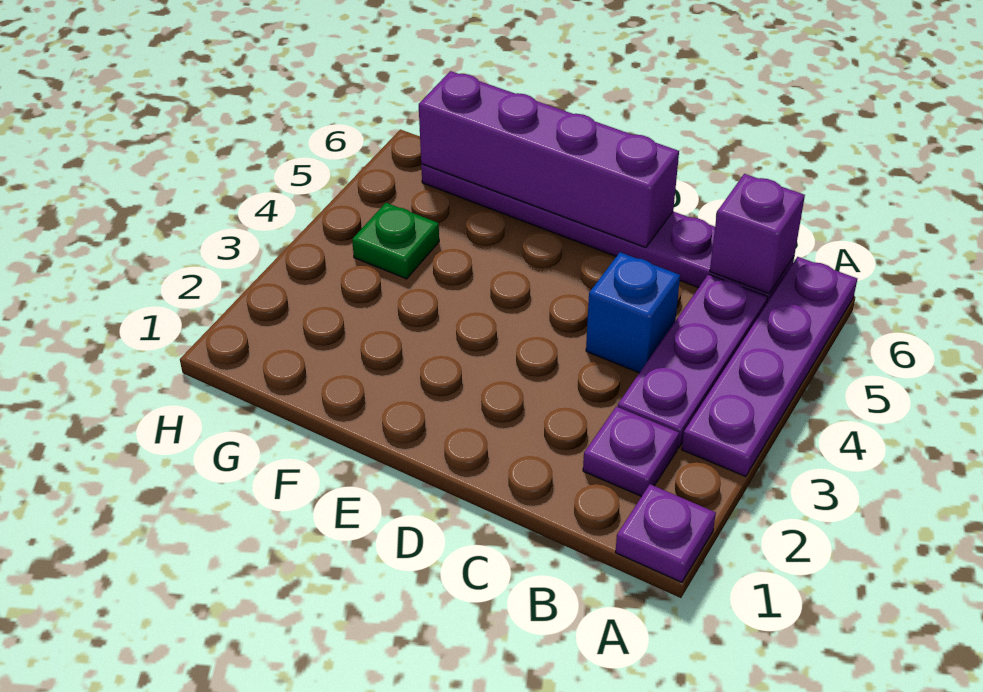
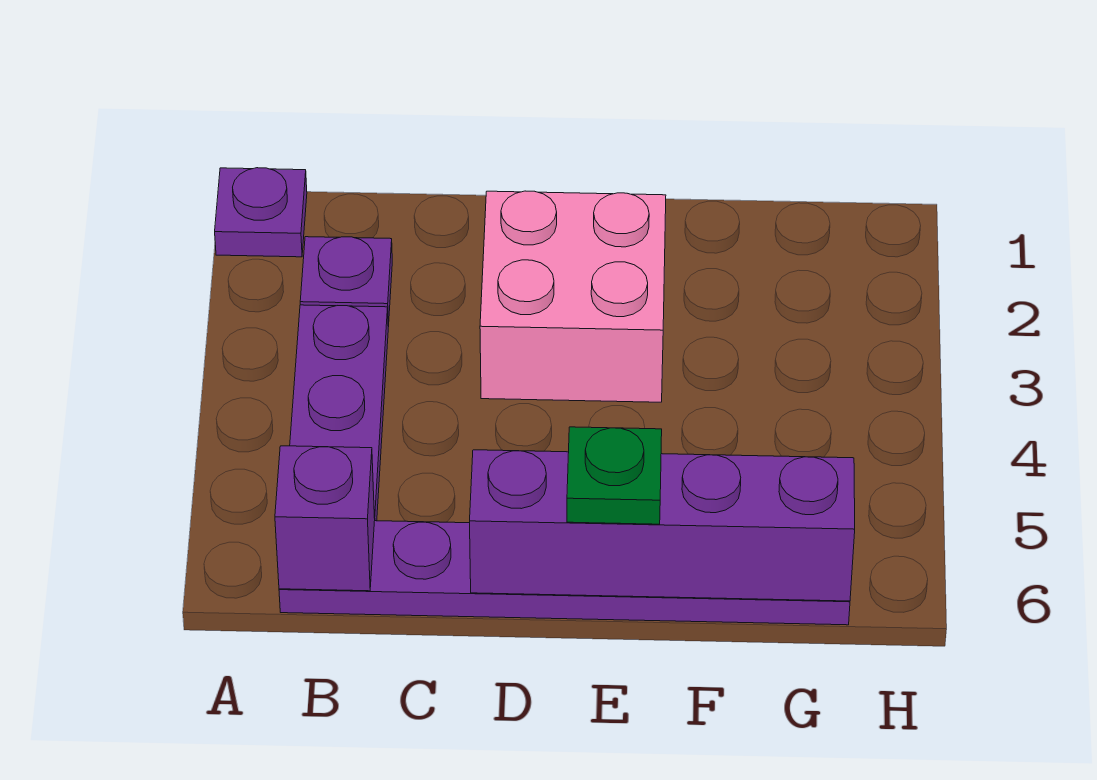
purple plate A3:A6 level 1 -> none
blue brick C4 level 1 -> none
none -> pink brick D2:E3 level 1
green plate G4 level 1 -> green plate E6 level 3

